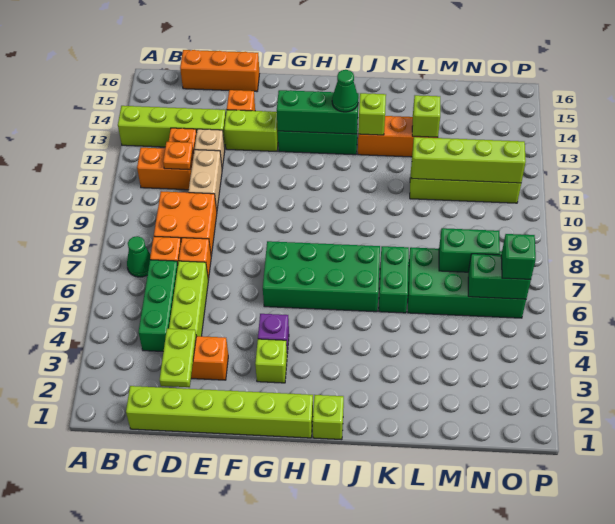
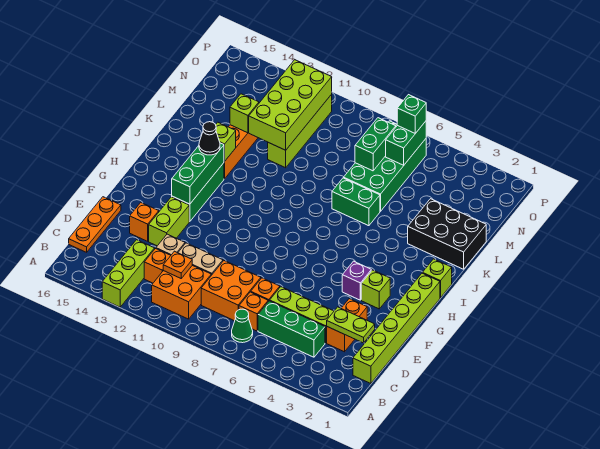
lime brick A13:D13 level 1 -> lime brick A13:C13 level 1
orange brick B11:C11 level 1 -> orange brick B10:C11 level 1
orange brick C16:E16 level 1 -> orange plate C16:E16 level 1
green brick G6:J7 level 1 -> none
green cone I13 level 3 -> black cone I13 level 3
none -> black brick K1:L3 level 1
lime brick L11:O11 level 2 -> lime brick L11:O12 level 2

